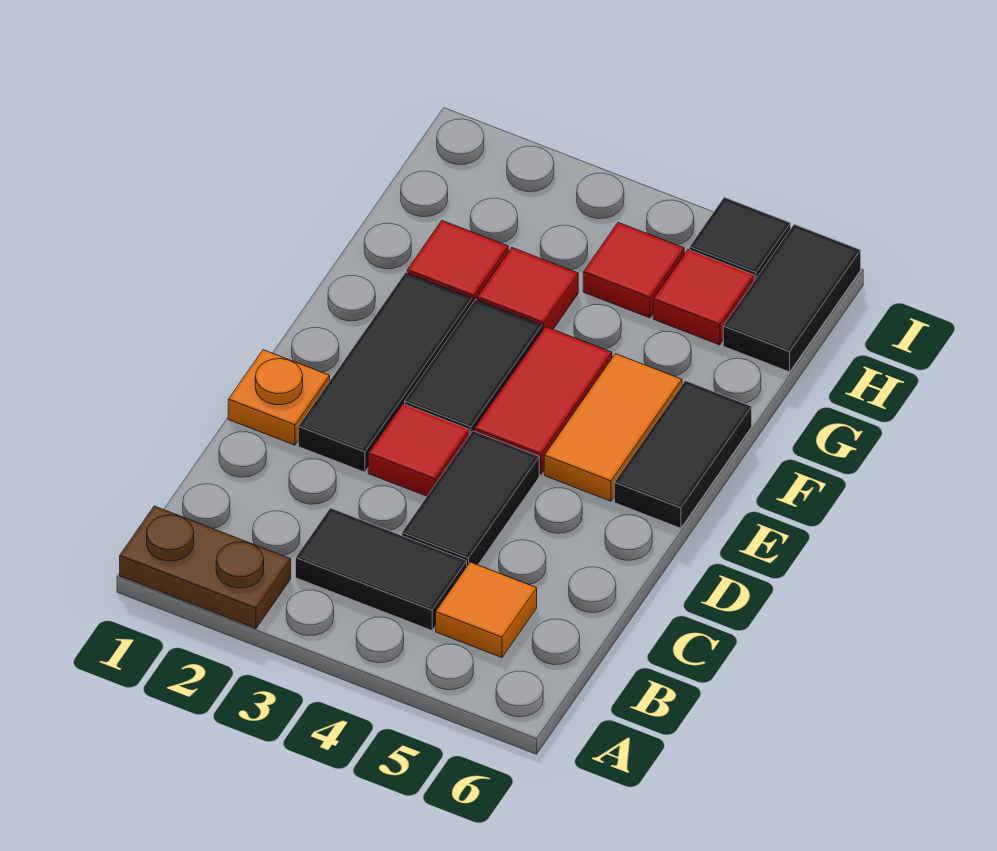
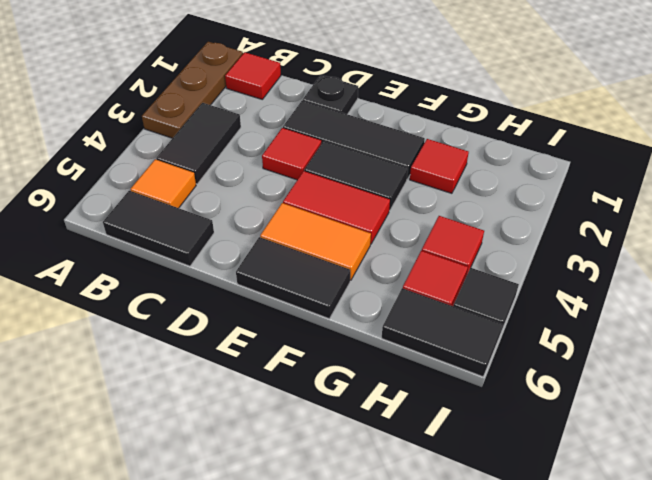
brown plate A1:A2 level 1 -> brown plate A1:A3 level 1
black tile C4:D4 level 1 -> black tile B6:C6 level 1
orange plate D1 level 1 -> black plate D1 level 1
red tile G3 level 1 -> red tile B1 level 1

